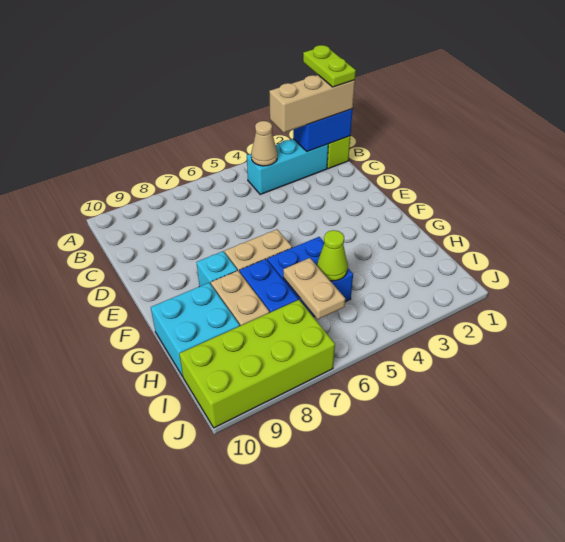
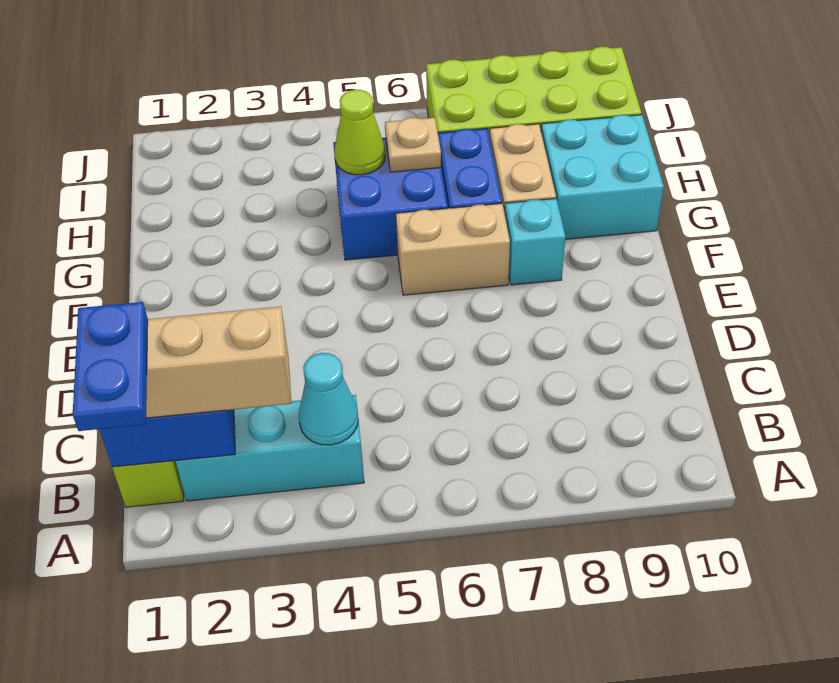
lime plate A1:B1 level 4 -> blue plate A1:B1 level 4
tan cone B4 level 2 -> cyan cone B4 level 2
tan plate H6:I6 level 2 -> tan plate H6 level 2

